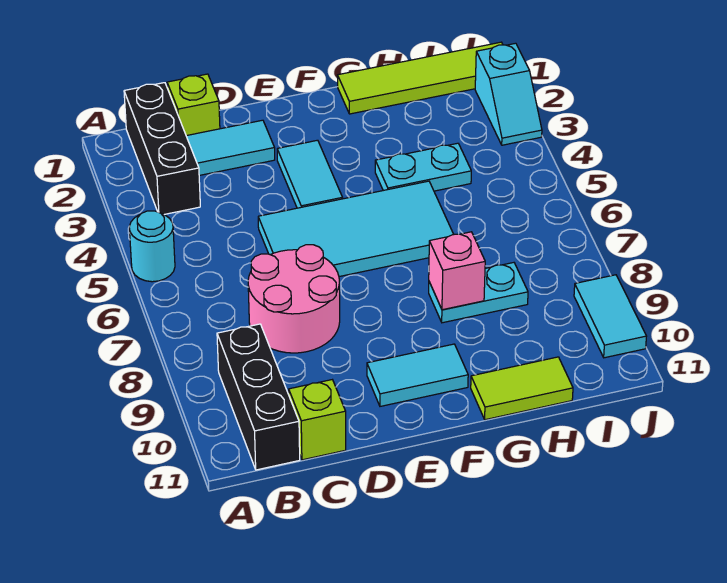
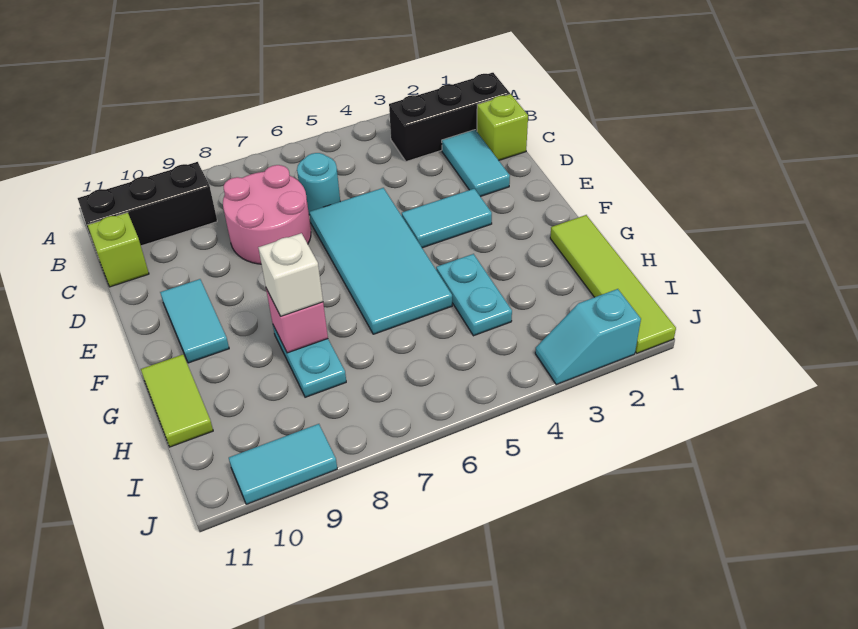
cyan round brick A5 level 1 -> cyan round brick C6 level 1
none -> white brick G8 level 3

